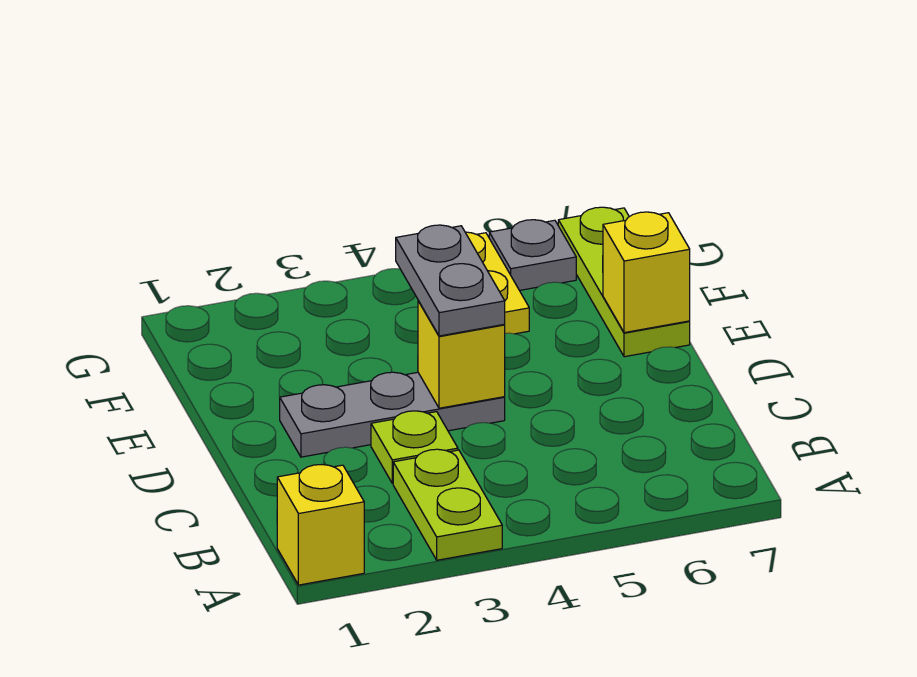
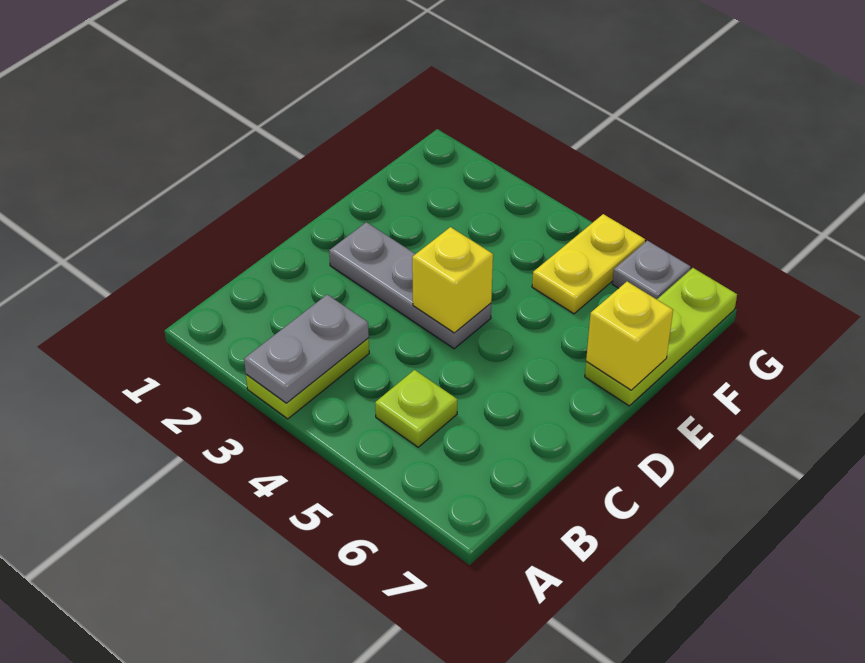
yellow brick A1 level 1 -> none
lime plate C3 level 1 -> lime plate B5 level 1
grey plate D4:E4 level 3 -> grey plate A3:B3 level 2

